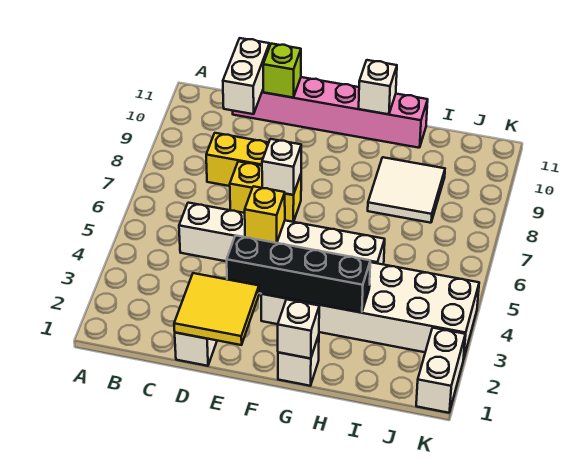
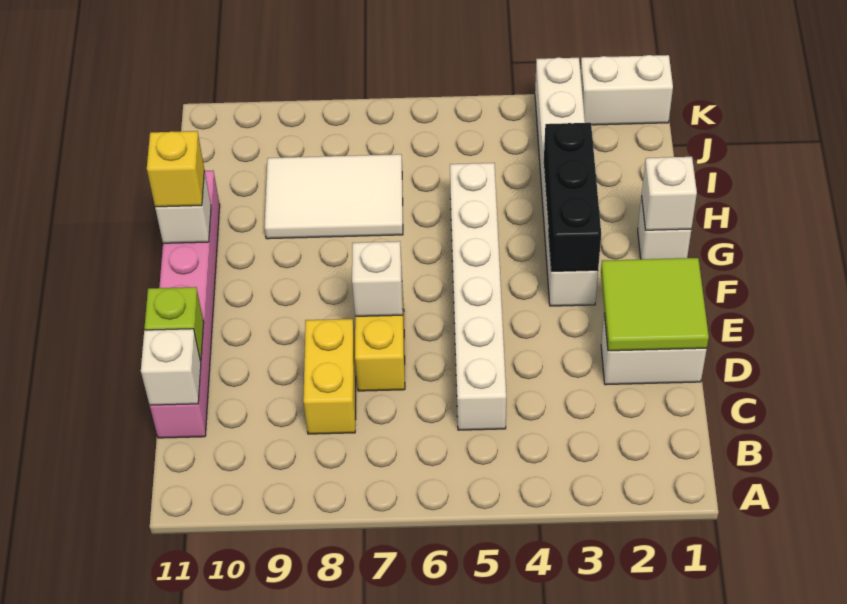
white brick C10:C11 level 2 -> white brick C11 level 2
yellow tile D1:E2 level 2 -> lime tile D1:E2 level 2
black brick E3:H3 level 2 -> black brick F3:H3 level 2
yellow brick E5 level 2 -> yellow brick G11 level 3
white brick F3:K4 level 1 -> white brick F3:K3 level 1
white tile H8:I9 level 1 -> white tile H7:I9 level 1

